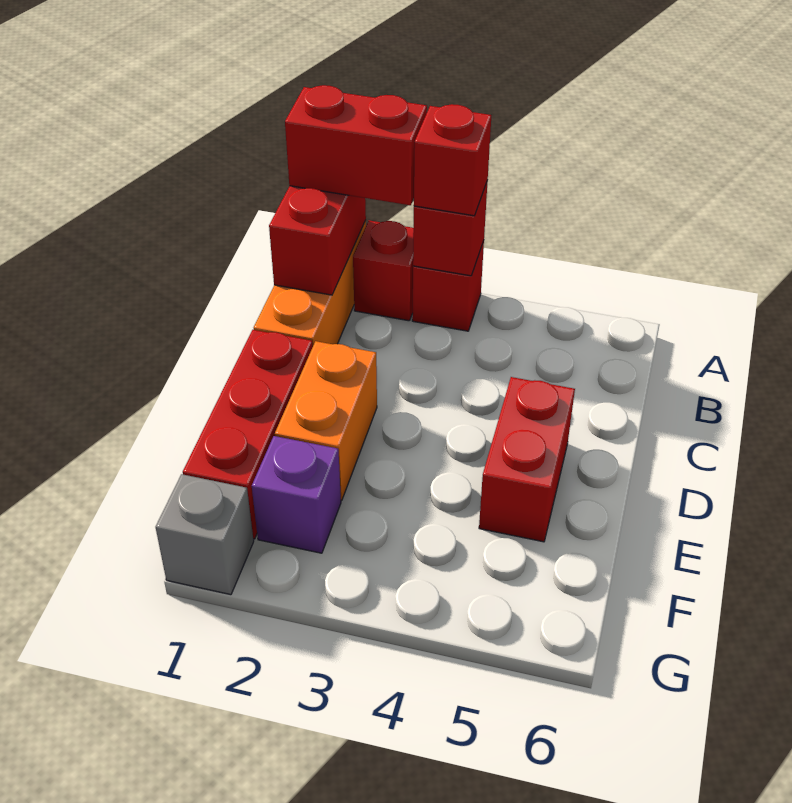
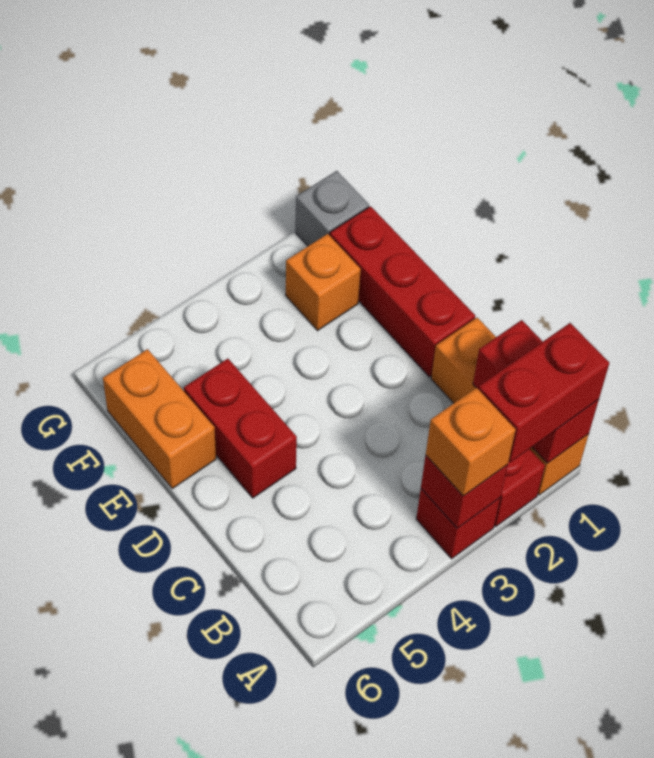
red brick A3 level 3 -> orange brick A3 level 3
orange brick D2:E2 level 1 -> orange brick E6:F6 level 1
purple brick F2 level 1 -> orange brick F2 level 1

